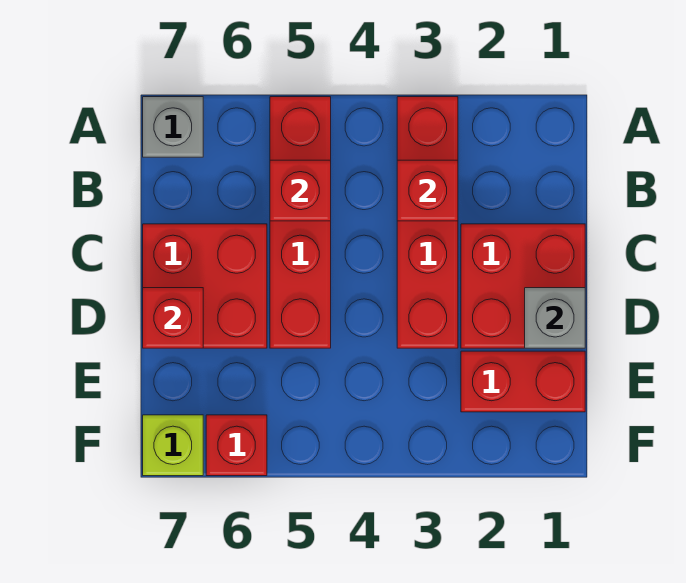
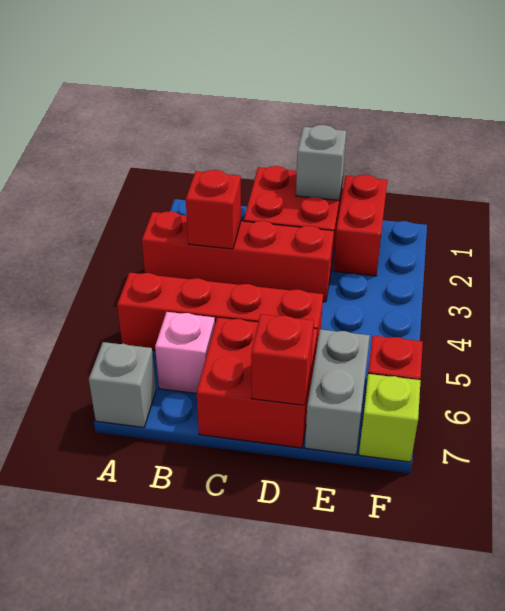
red brick B5 level 2 -> none
none -> pink brick B6 level 1
none -> grey brick E6:E7 level 1

